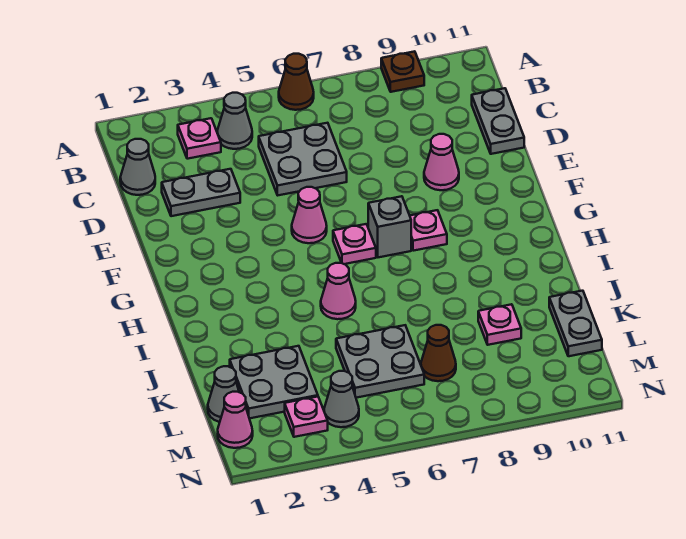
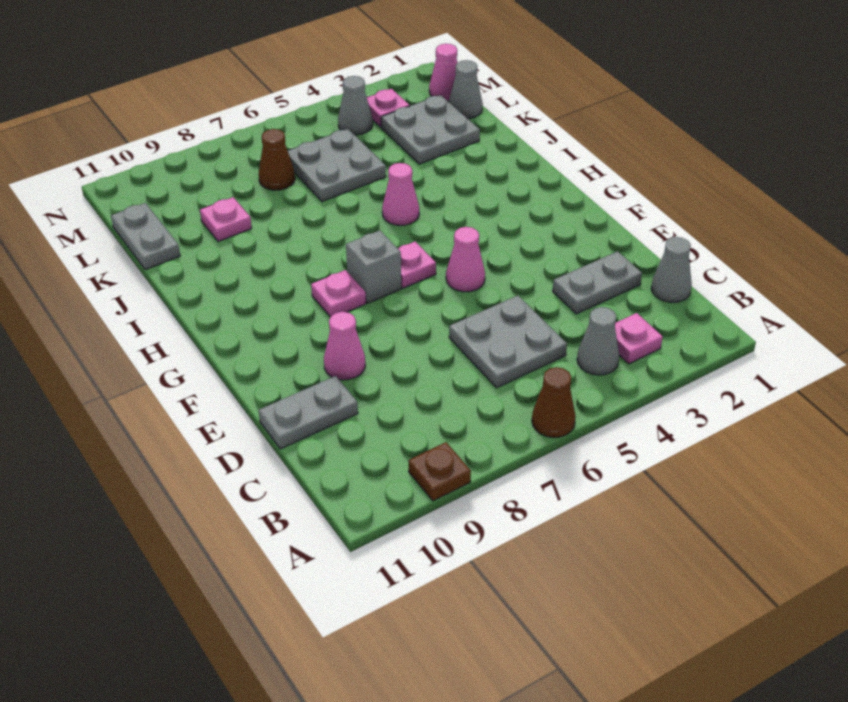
grey plate C11:D11 level 1 -> grey plate D10:D11 level 1

